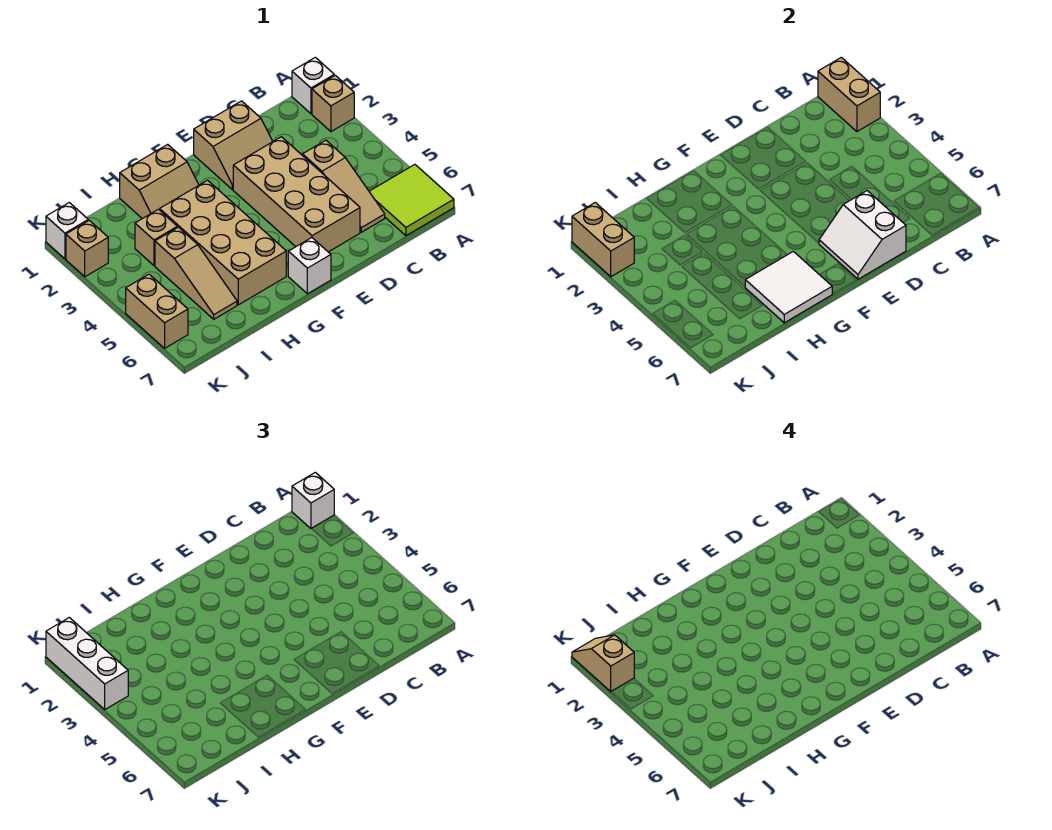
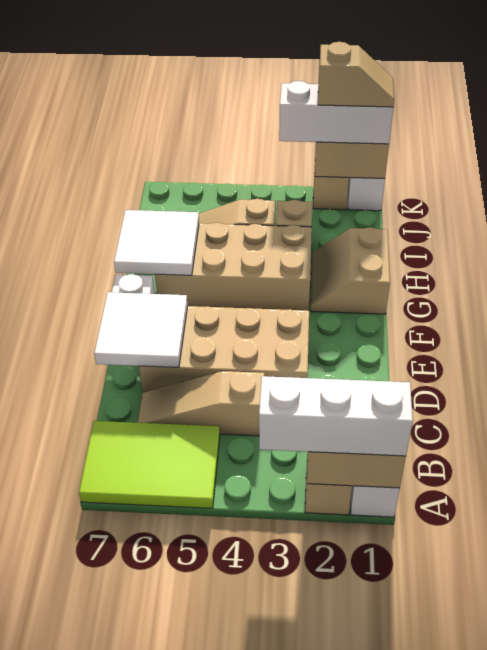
white brick A1 level 3 -> white brick A1:A3 level 3
lime tile A6:B7 level 1 -> lime tile A5:B7 level 1
tan slope D1:E2 level 1 top 1 -> none
white slope D6:E7 level 2 top D -> white tile D6:E7 level 2
tan brick K5:K6 level 1 -> none

